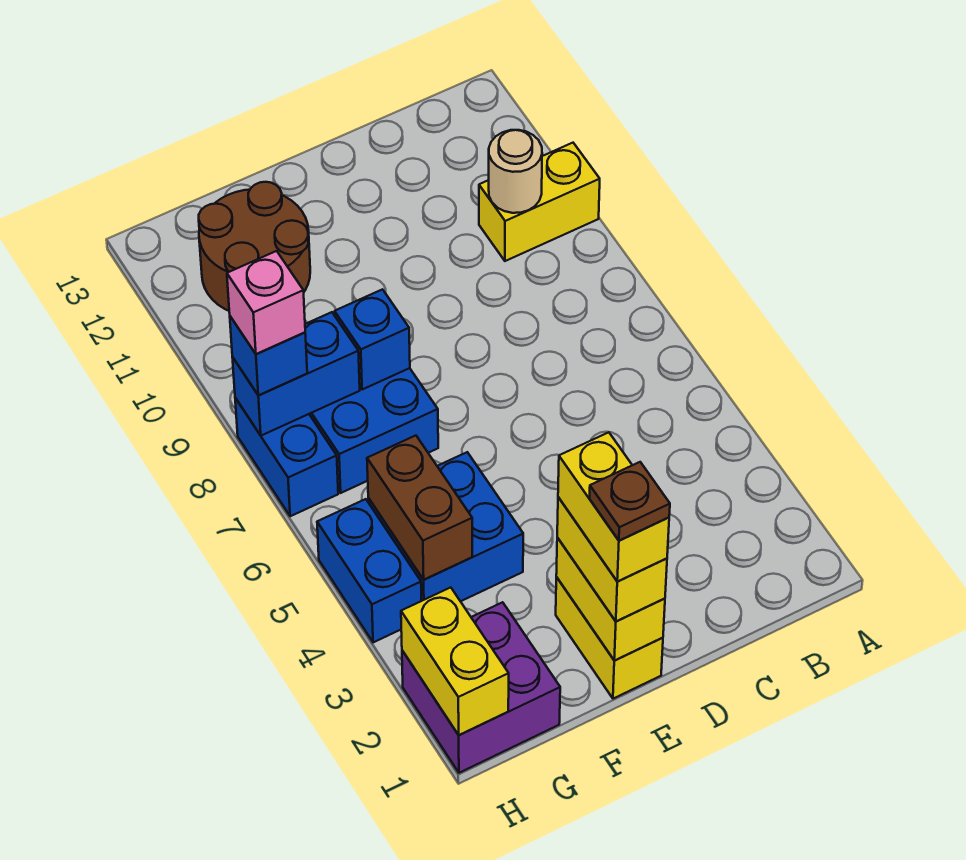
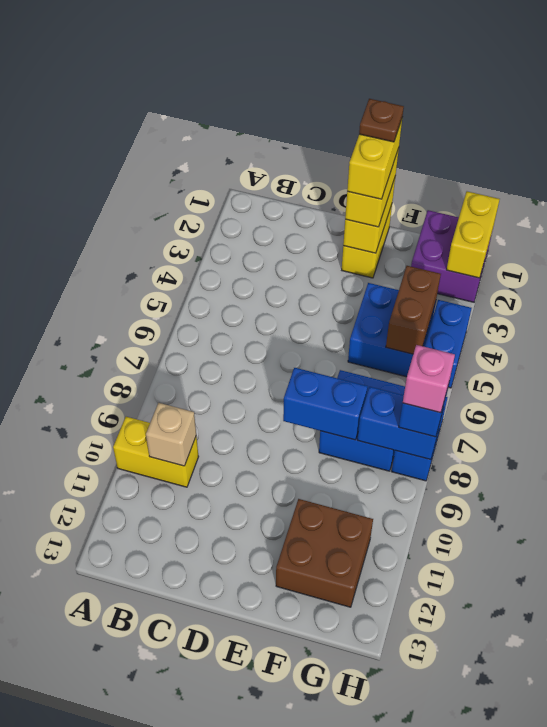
tan round brick B10 level 2 -> tan brick B10 level 2
blue brick F8 level 2 -> blue brick E8:F8 level 2
brown round brick F11:G12 level 1 -> brown brick F11:G12 level 1

